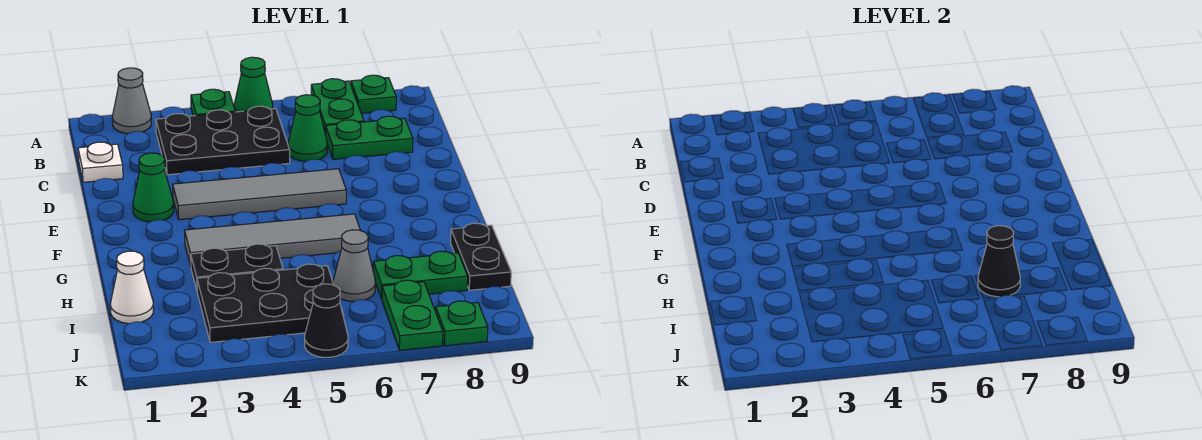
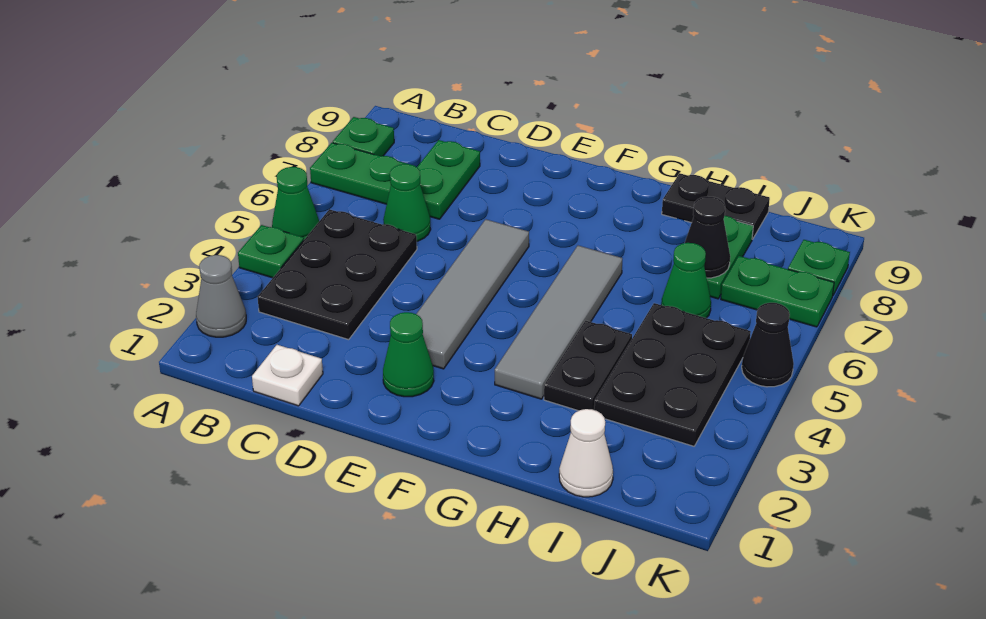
grey cone I6 level 1 -> green cone I6 level 1

